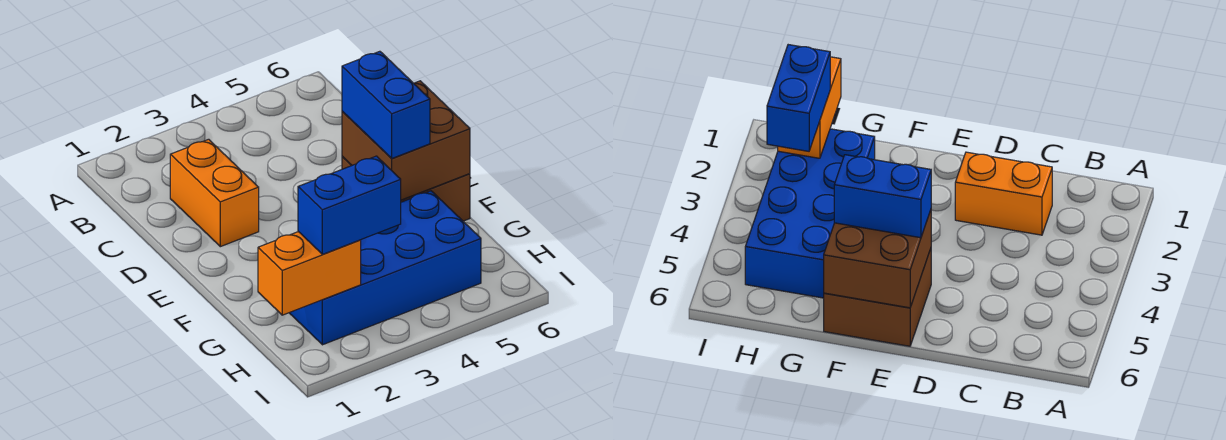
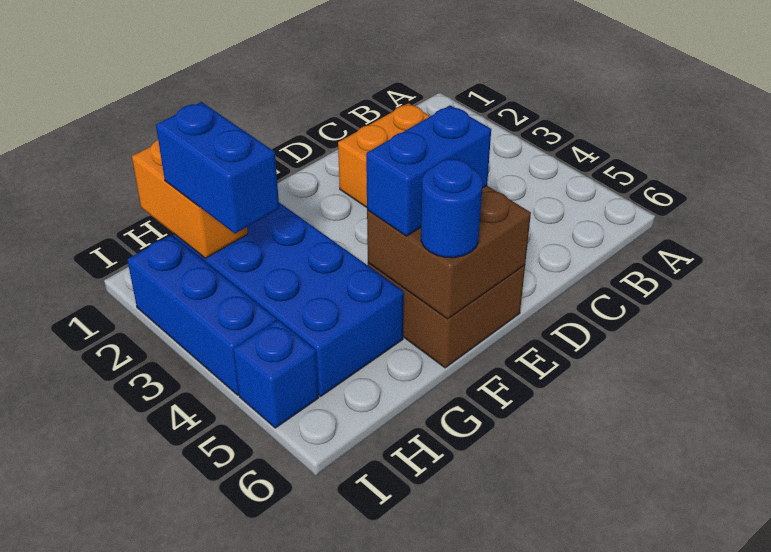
none -> blue round brick F6 level 3
none -> blue brick I2:I4 level 1
none -> blue brick I5 level 1

